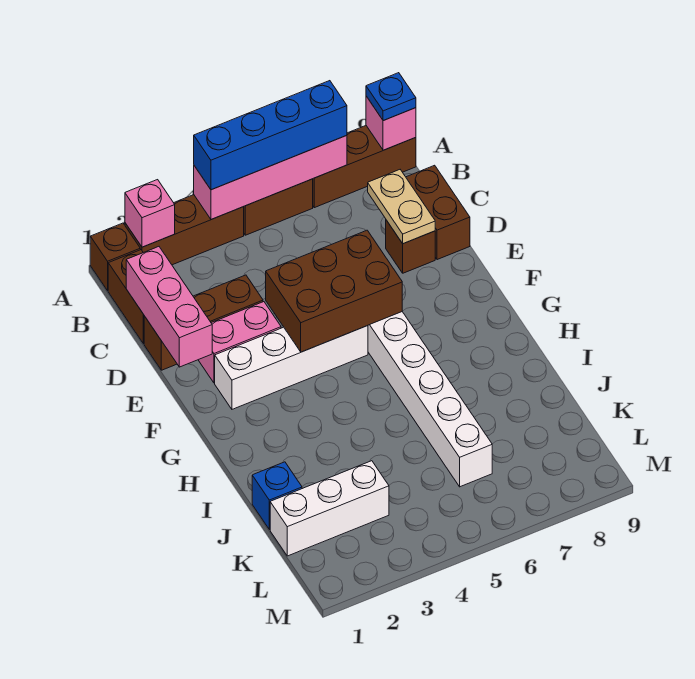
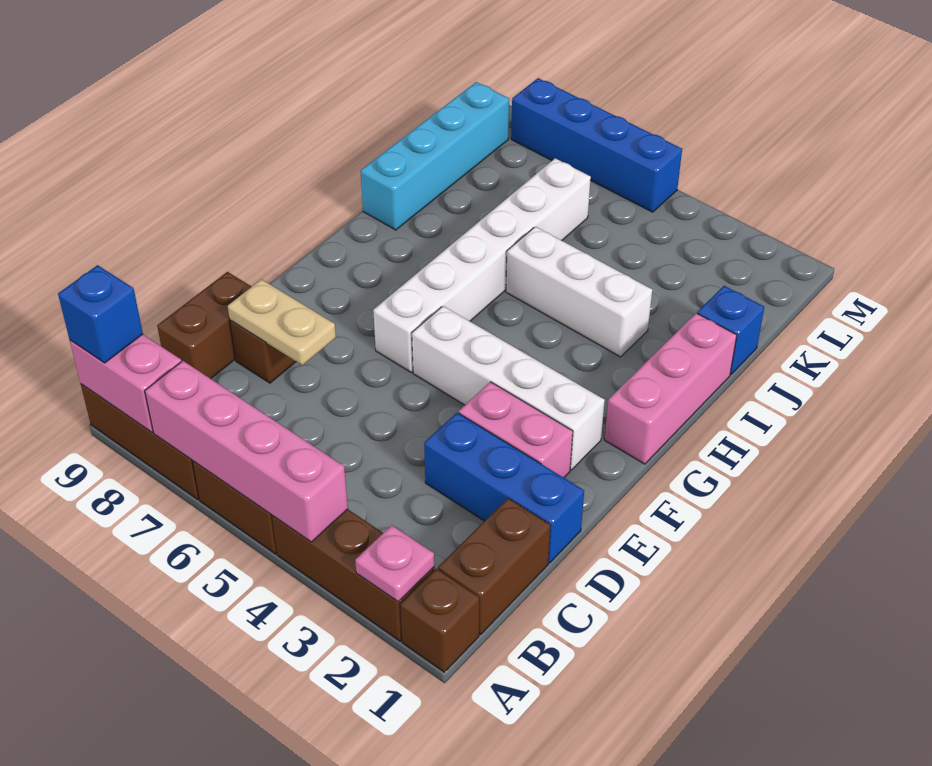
pink brick A2 level 2 -> pink plate A2 level 2
blue brick A4:A7 level 3 -> blue brick M5:M8 level 1
pink brick A9 level 2 -> pink brick A8:A9 level 2
blue plate A9 level 3 -> blue brick A9 level 3
pink brick C1:E1 level 2 -> pink brick G1:I1 level 1
tan plate C8:D8 level 2 -> tan plate D7:D8 level 2
brown brick D1:D3 level 1 -> blue brick D1:D3 level 1
brown brick E4:F6 level 2 -> none
none -> cyan brick I9:L9 level 1
white brick K1:K3 level 1 -> white brick I3:I5 level 1

